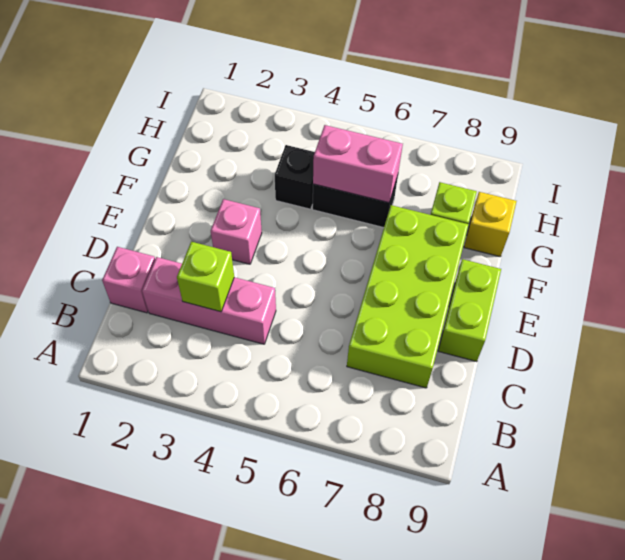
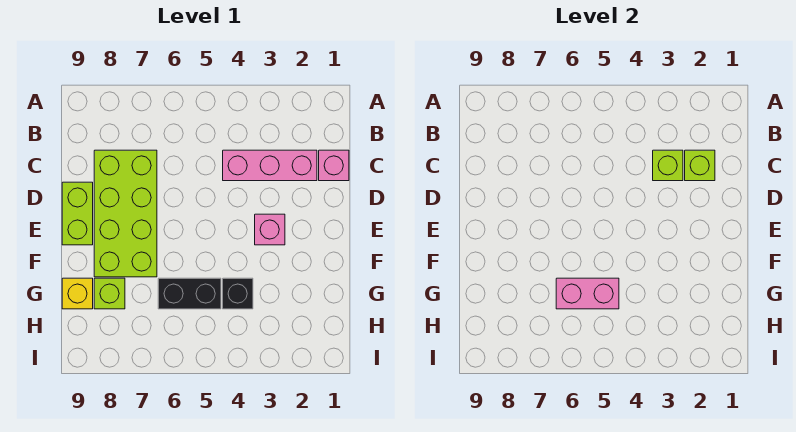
none -> lime brick C2 level 2

